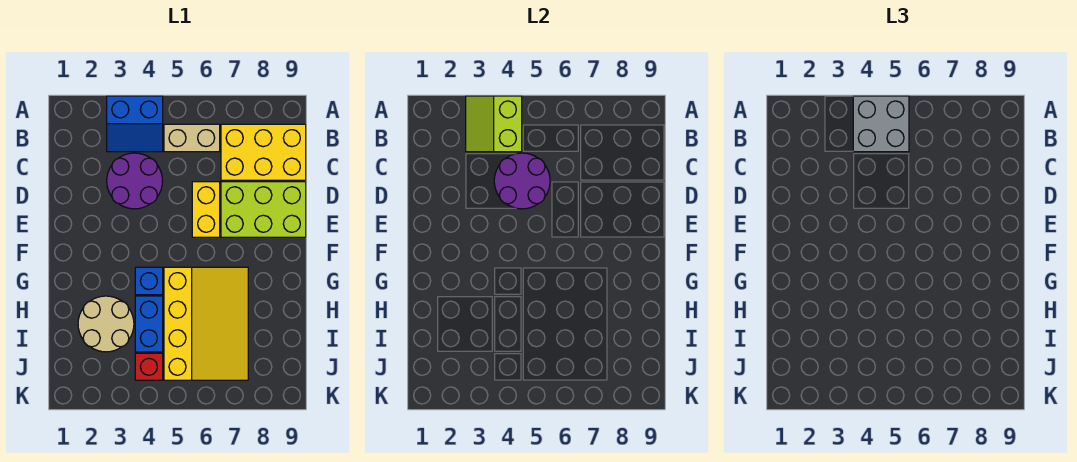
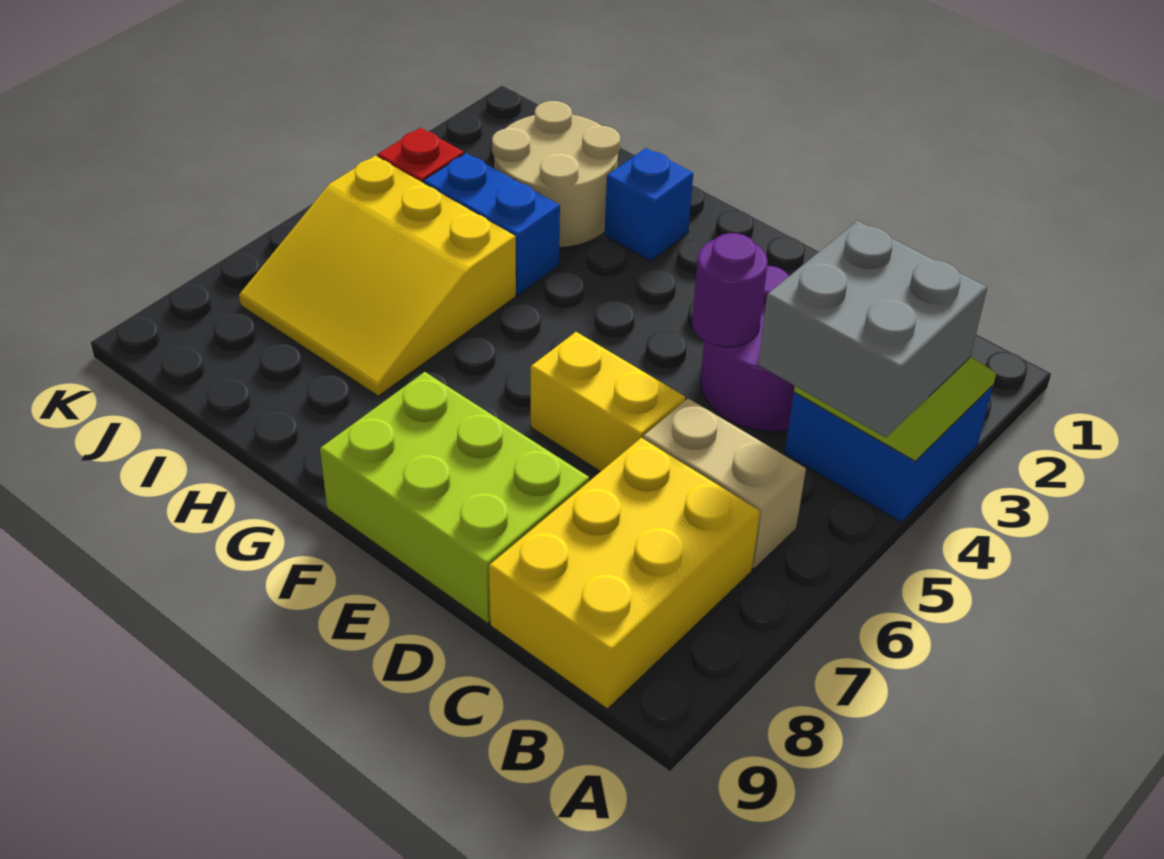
blue slope A3:B4 level 1 top A -> blue brick A3:B4 level 1
tan brick B5:B6 level 1 -> tan brick B6:C6 level 1
purple round brick C4:D5 level 2 -> purple round brick D4 level 2
lime brick D7:E9 level 1 -> lime brick D8:F9 level 1
blue brick G4 level 1 -> blue brick G2 level 1
yellow slope G5:J7 level 1 top 5 -> yellow slope H5:J7 level 1 top 5

